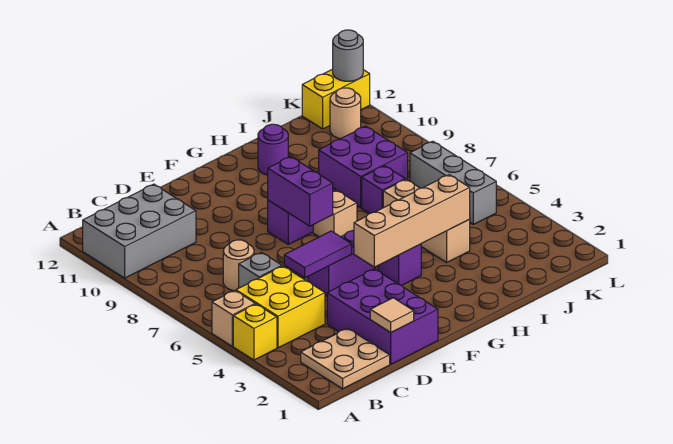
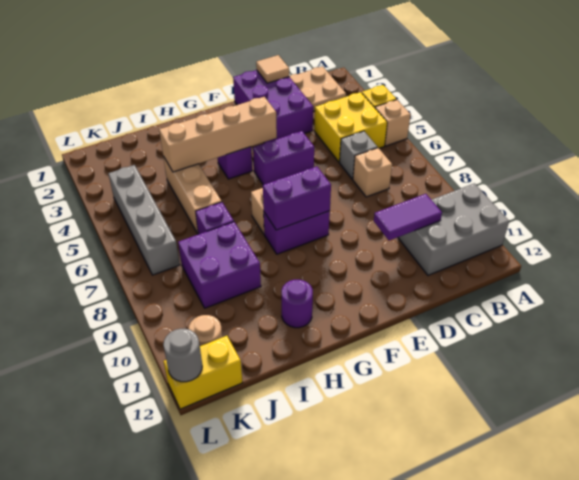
tan round brick C7 level 1 -> tan brick C7 level 1
purple tile D5:E5 level 2 -> purple tile C10:D10 level 2
purple brick F7:F8 level 2 -> purple brick F8:G8 level 2
grey brick K5:K7 level 1 -> grey brick K4:K7 level 1

